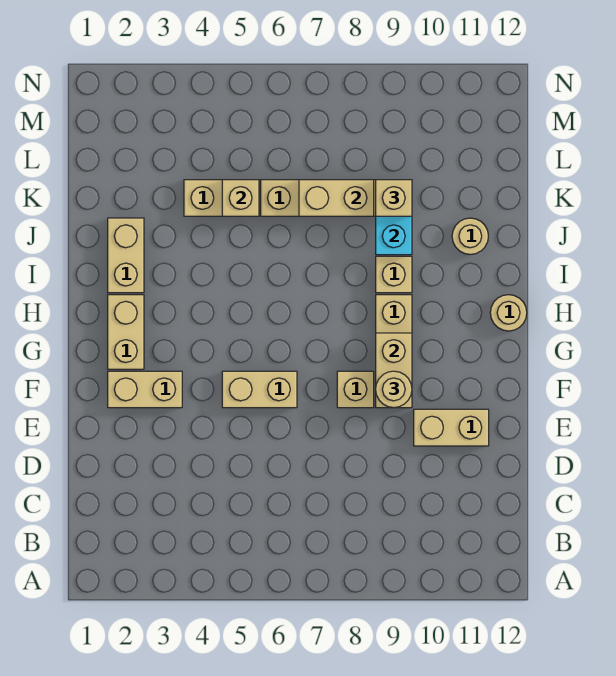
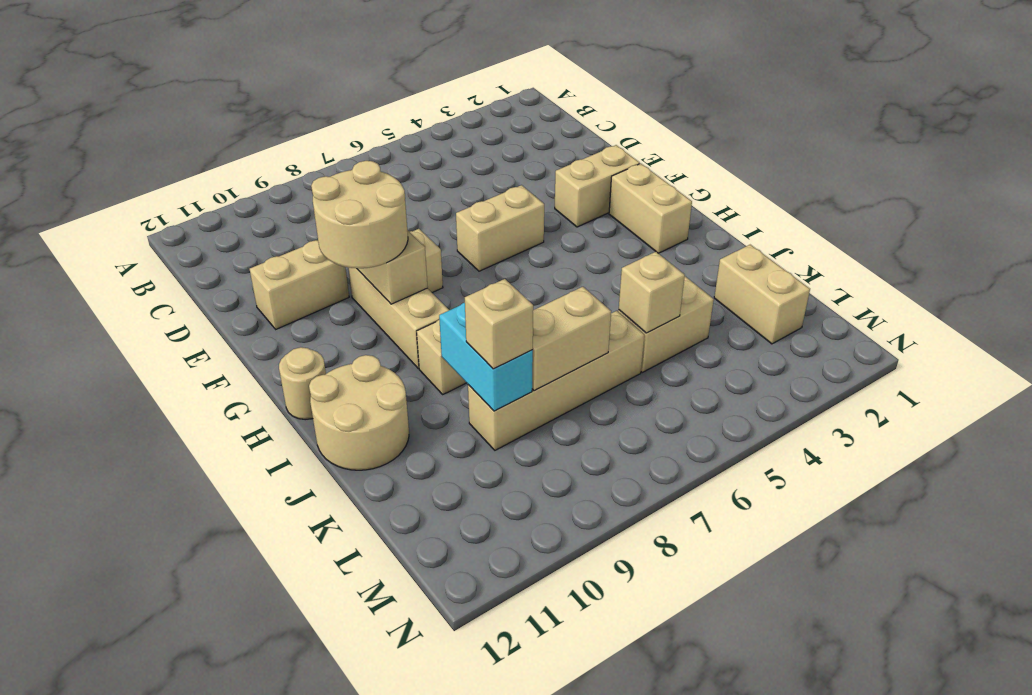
tan round brick F9 level 3 -> tan round brick F9:G10 level 3
tan brick I2:J2 level 1 -> tan brick K2:L2 level 1
tan round brick J11 level 1 -> tan round brick I11:J12 level 1

